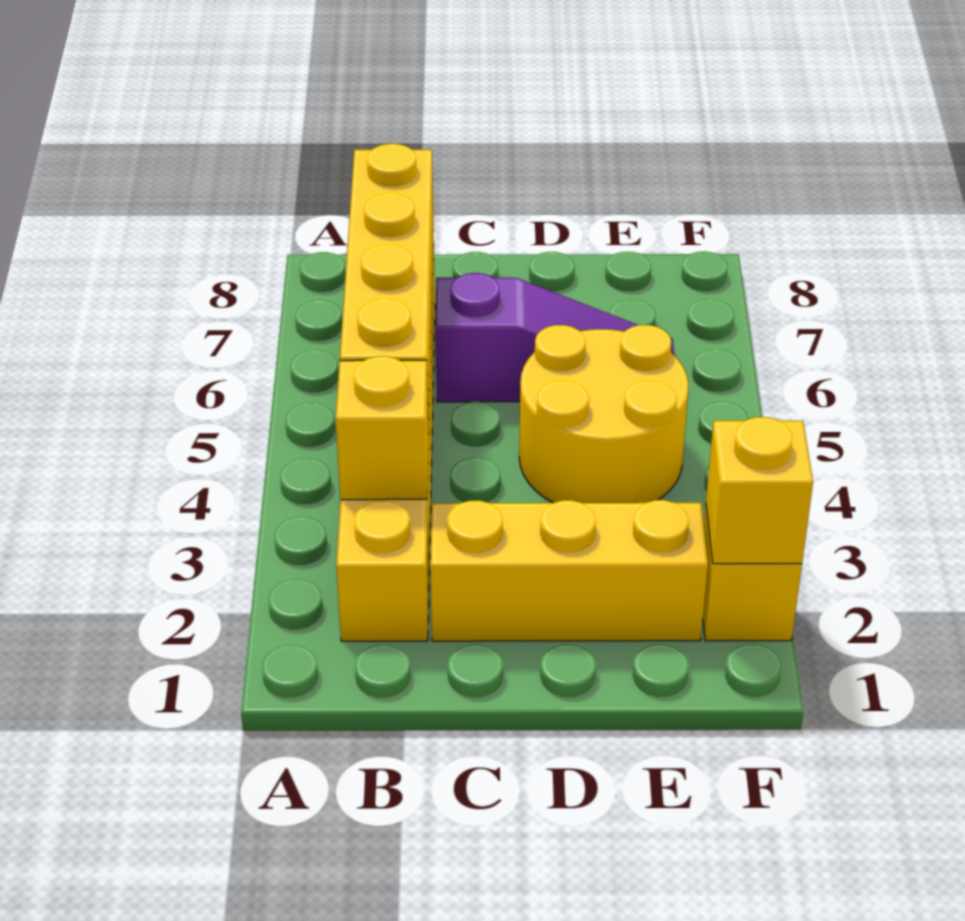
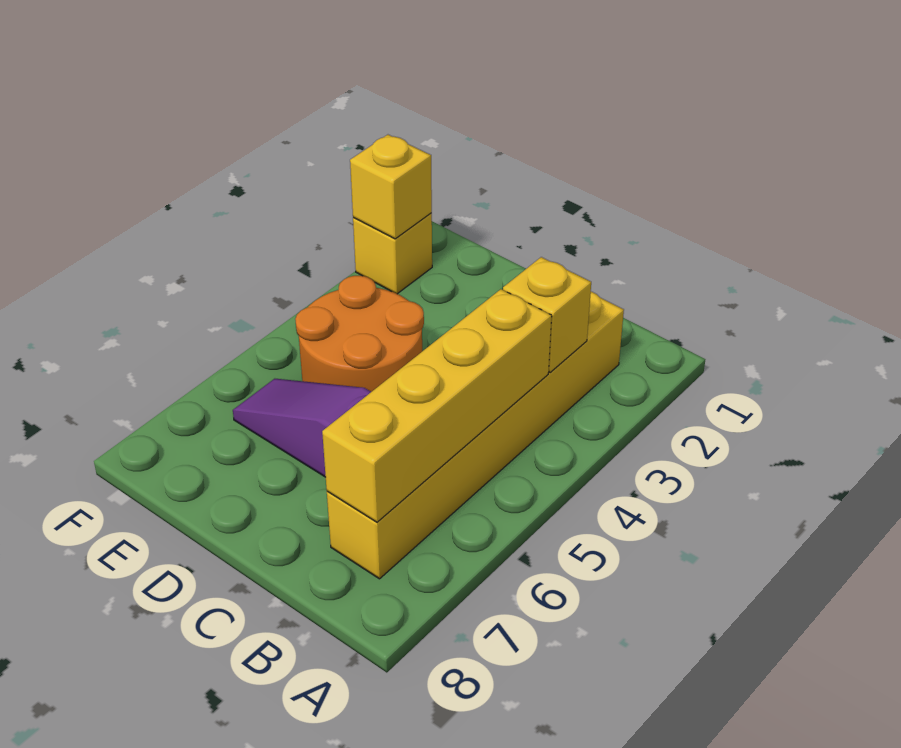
yellow brick C2:E2 level 1 -> none
yellow round brick D4:E5 level 1 -> orange round brick D4:E5 level 1

